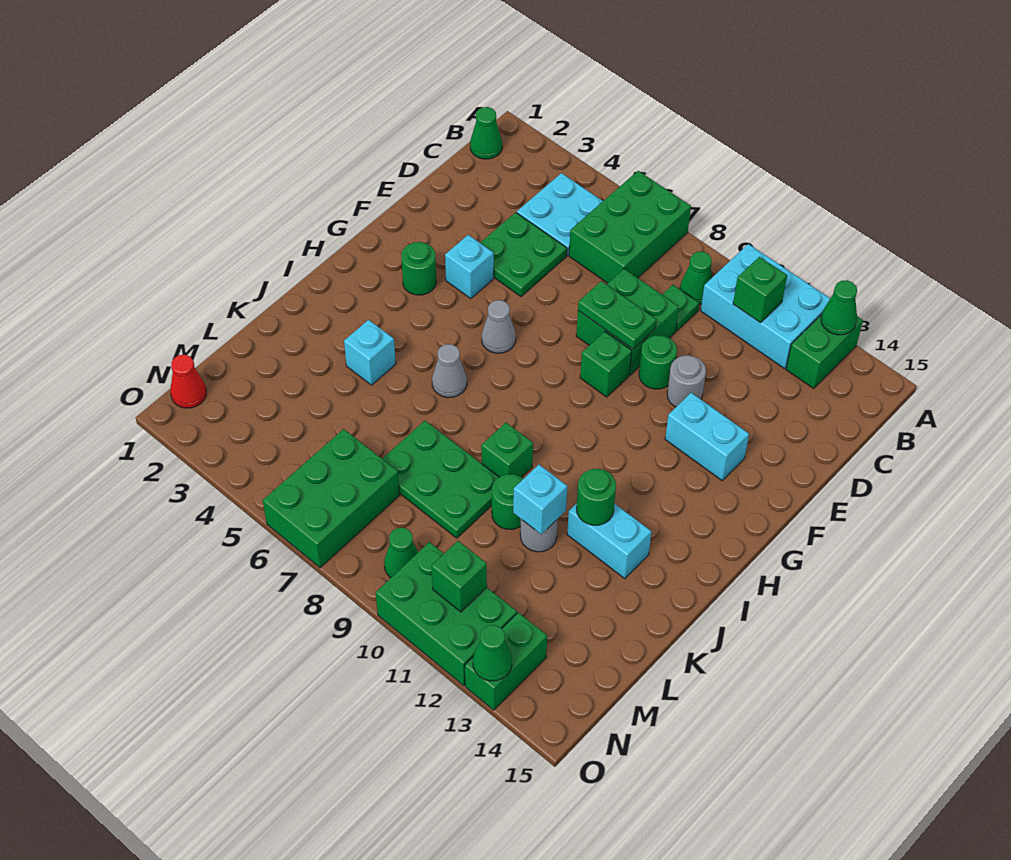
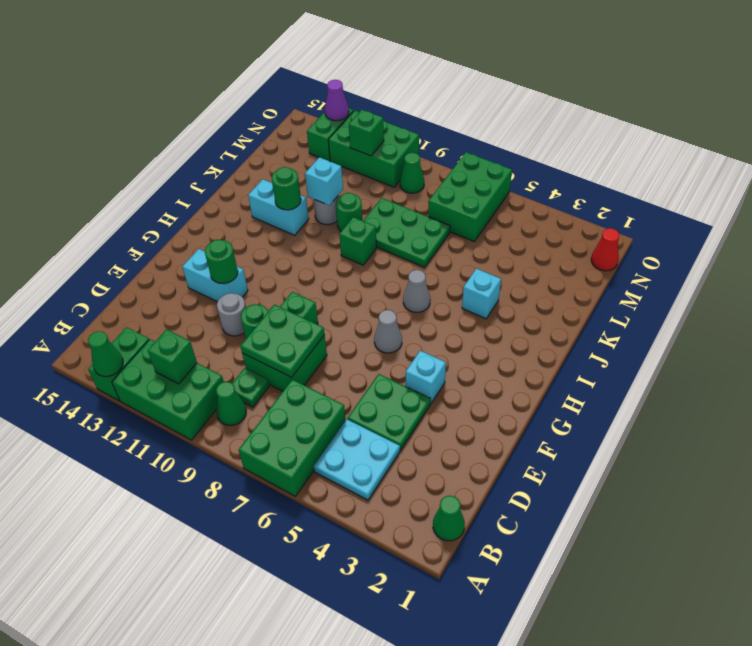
cyan brick A10:B12 level 1 -> green brick A10:B12 level 1
green plate E8:E9 level 2 -> green plate D8:E9 level 2
green round brick G3 level 1 -> green round brick F12 level 2
green cone O13 level 2 -> purple cone O13 level 2

